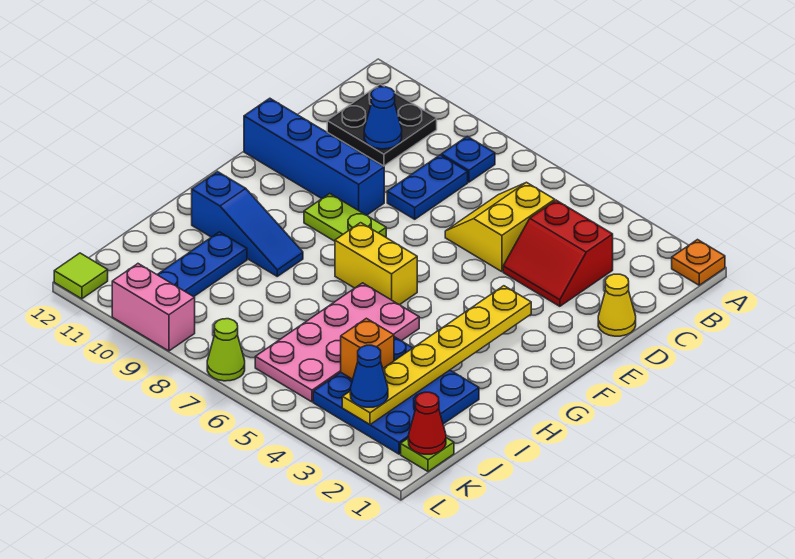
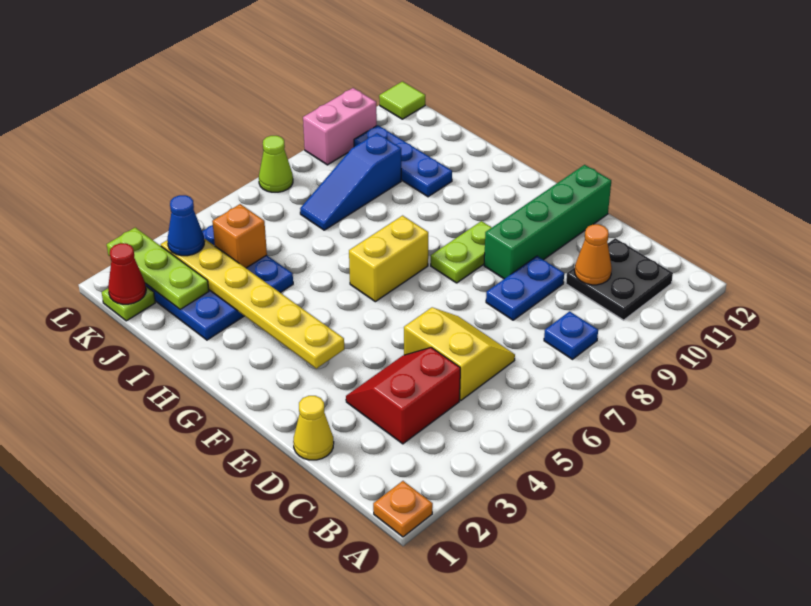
blue plate C8:D8 level 1 -> blue plate D8:D9 level 1
blue cone C10 level 2 -> orange cone C10 level 2
blue brick E9:E12 level 1 -> green brick E9:E12 level 1
pink plate H5:K6 level 1 -> none
blue slope H9:H11 level 1 top 11 -> blue slope J7:J9 level 1 top 9
none -> lime plate J2:L2 level 2

